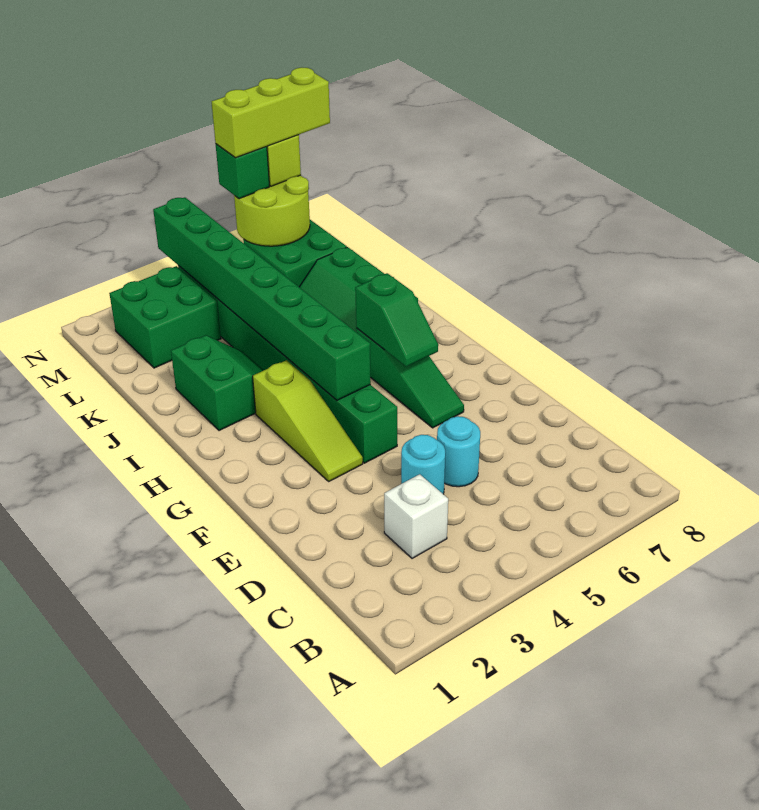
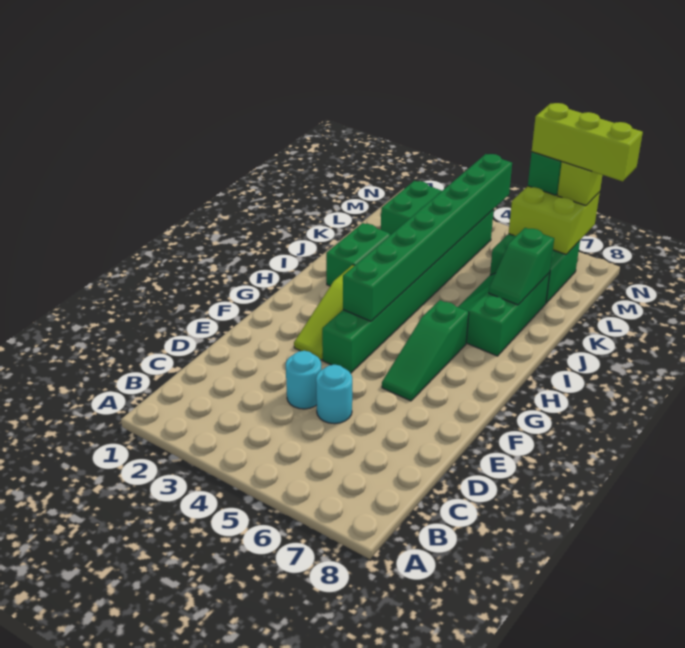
white brick C3 level 1 -> none
green slope G6:H6 level 2 top H -> green slope J7:K7 level 2 top K
lime round brick M6:N7 level 2 -> lime brick M6:N7 level 2

